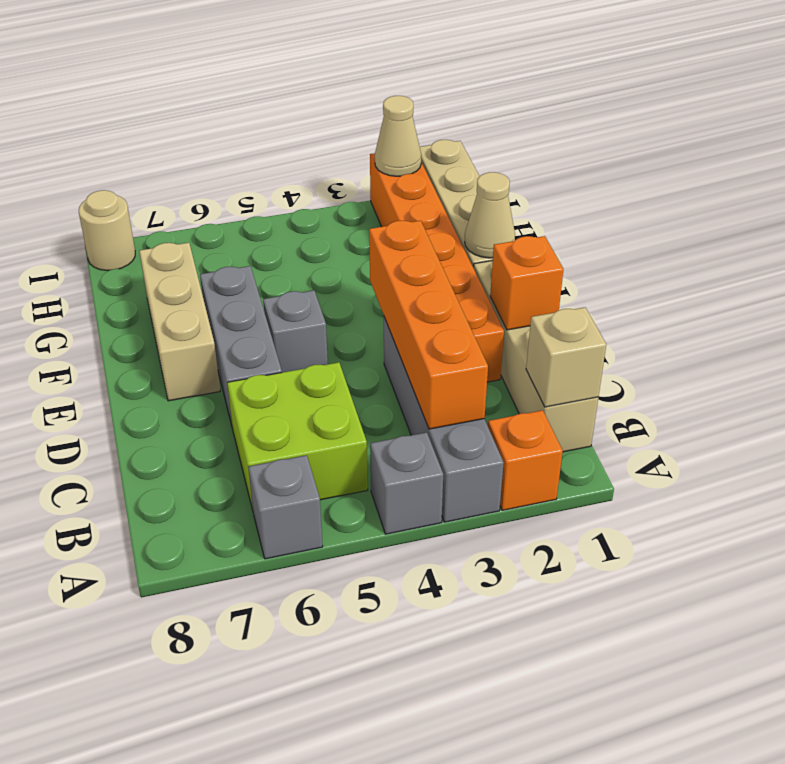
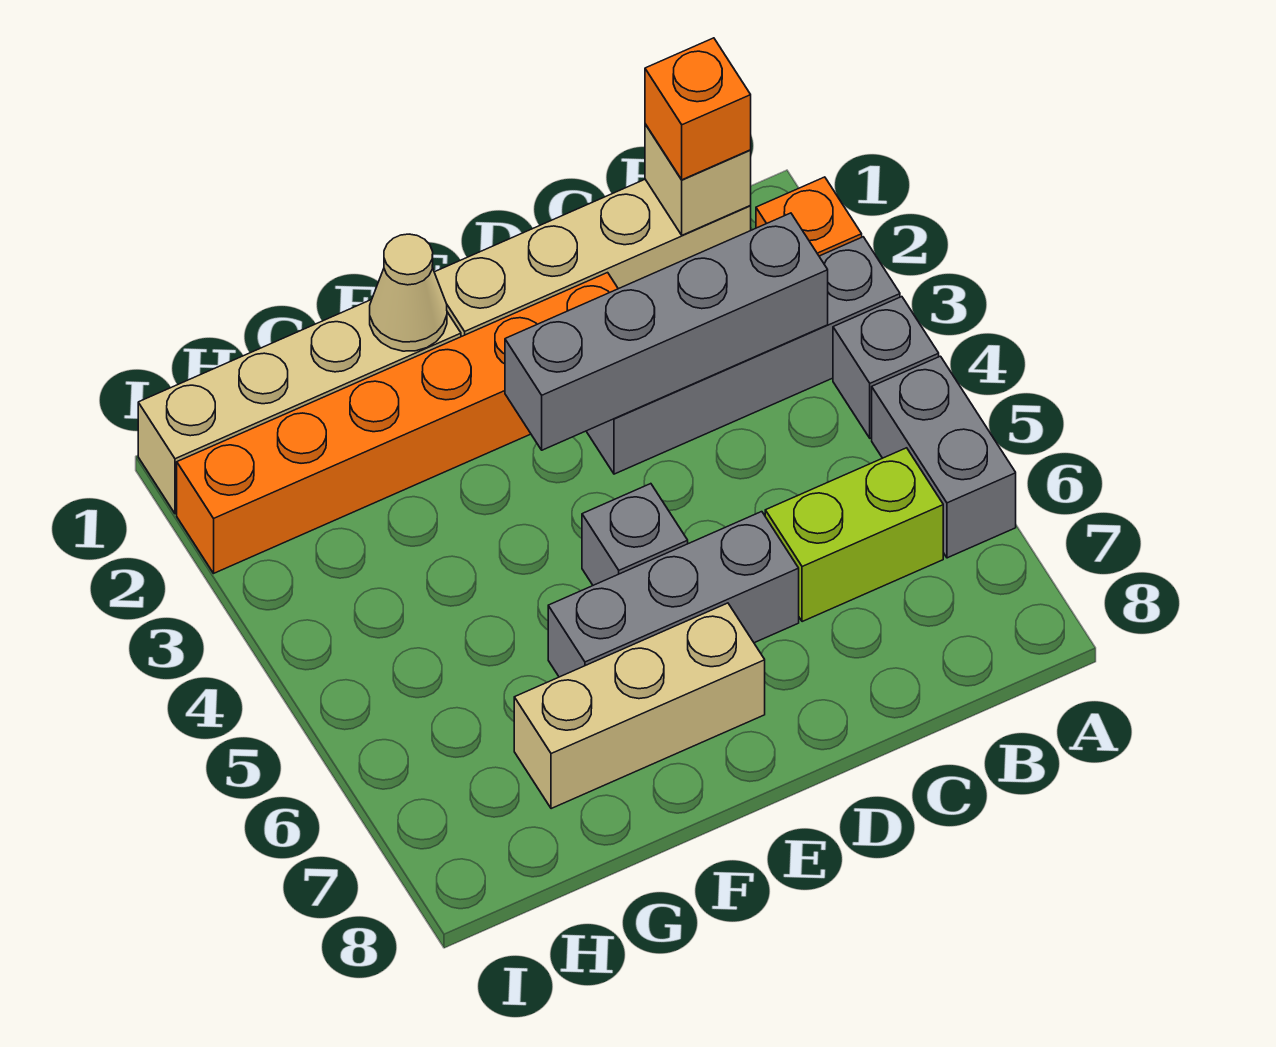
grey brick A6 level 1 -> grey brick A5:A6 level 1
orange brick B3:E3 level 2 -> grey brick B3:E3 level 2
lime brick B5:C6 level 1 -> lime brick B6:C6 level 1
orange brick D1 level 2 -> orange brick B1 level 3
tan cone I2 level 2 -> none
tan round brick I8 level 1 -> none

